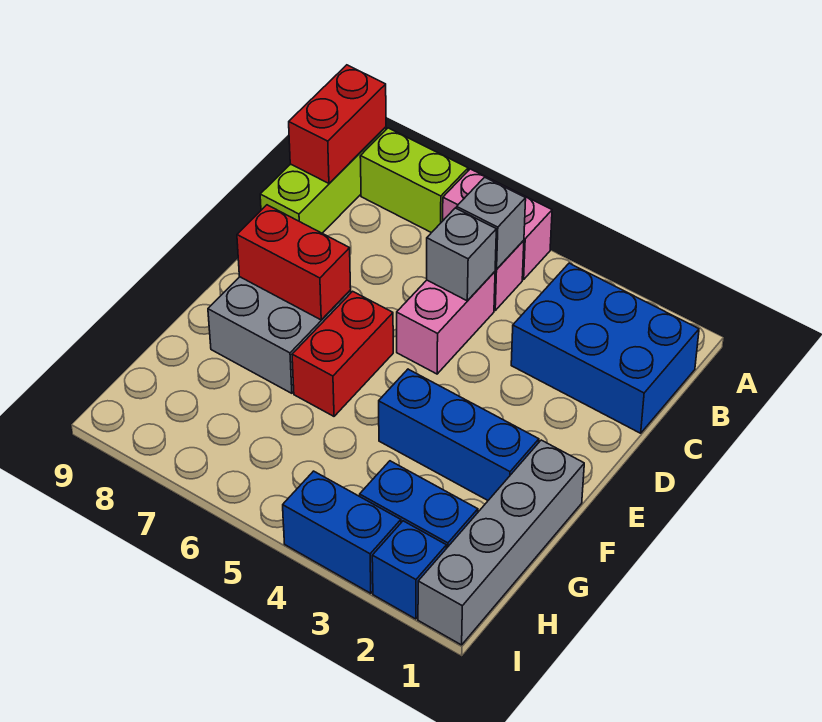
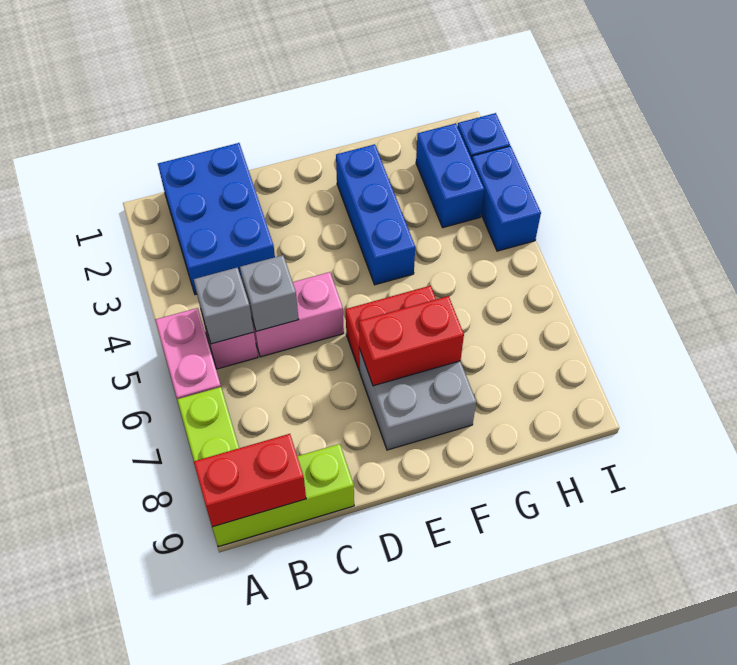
red brick E7:E8 level 2 -> red brick E7:F7 level 2
grey brick F1:I1 level 1 -> none

